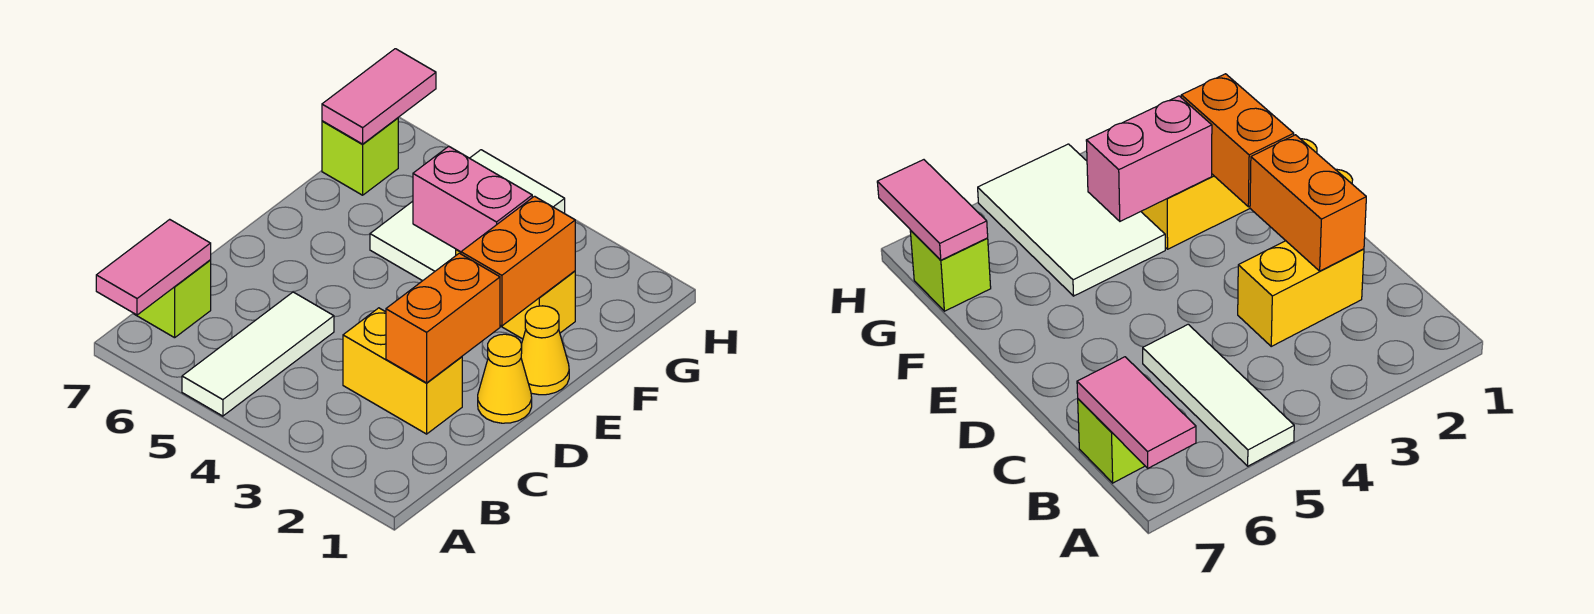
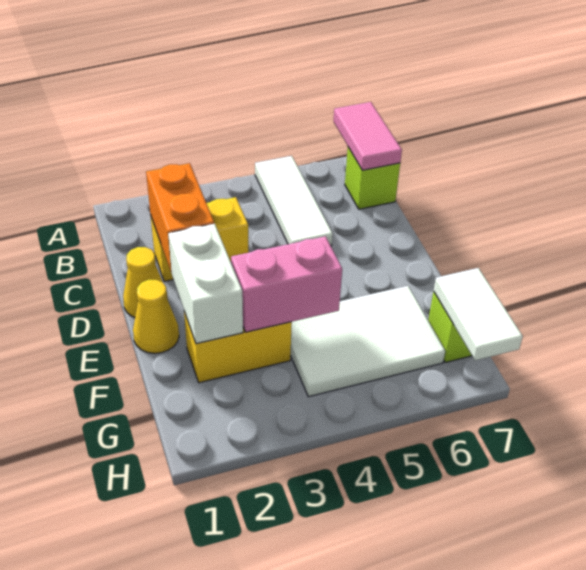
orange brick E2:F2 level 2 -> white brick E2:F2 level 2
white tile F4:H5 level 1 -> white tile F4:G6 level 1
pink tile G7:H7 level 2 -> white tile G7:H7 level 2

